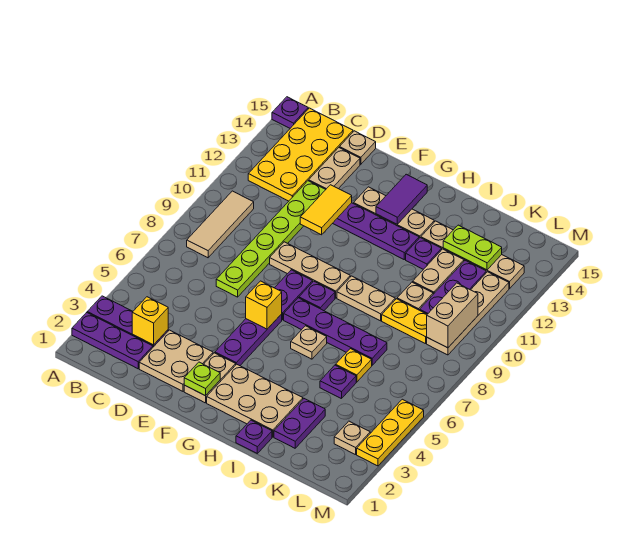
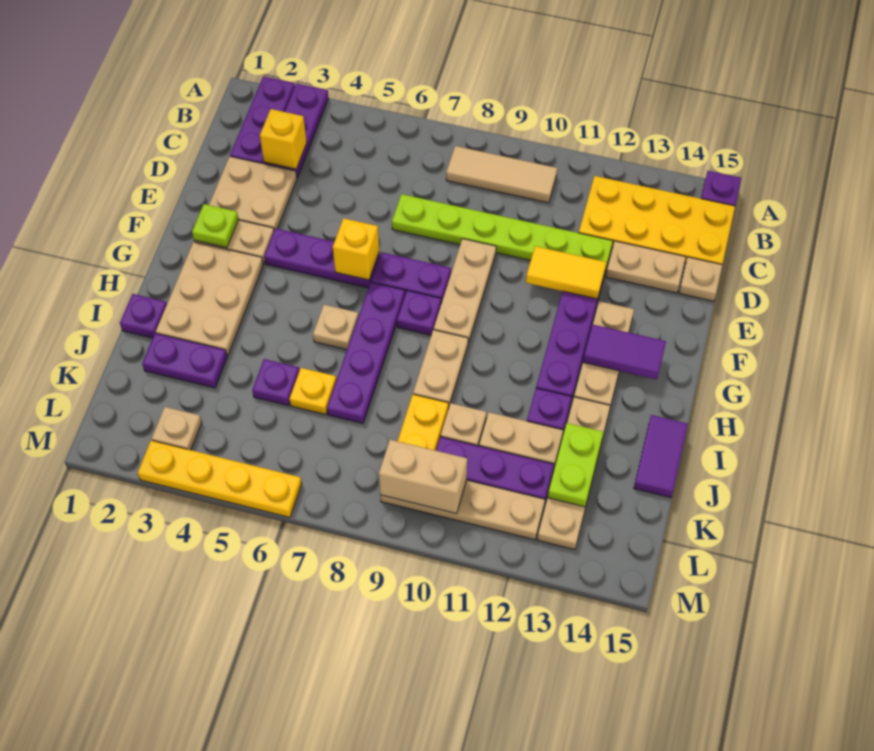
none -> purple tile I15:J15 level 1
yellow plate M3:M5 level 1 -> yellow plate M3:M6 level 1

